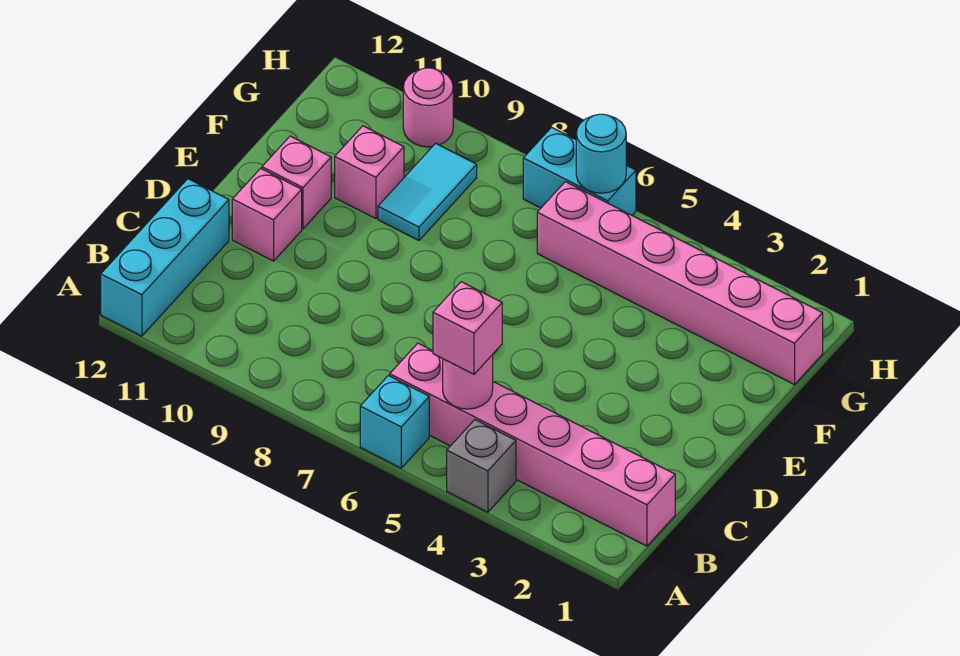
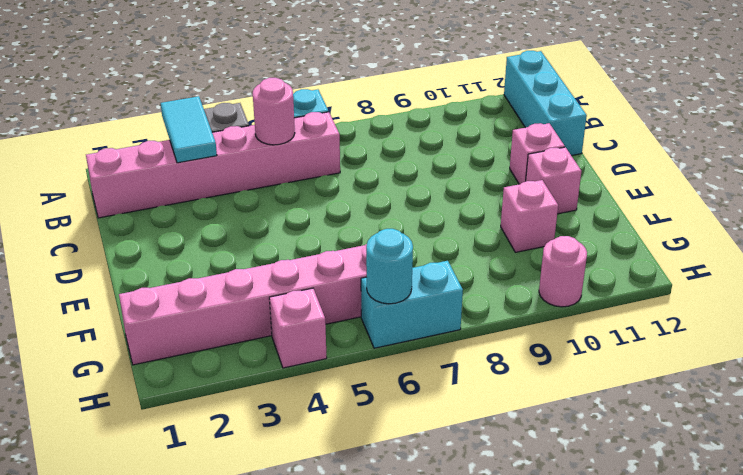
pink brick B5 level 3 -> pink brick H4 level 1
cyan tile F9:G9 level 1 -> cyan tile A3:B3 level 2

